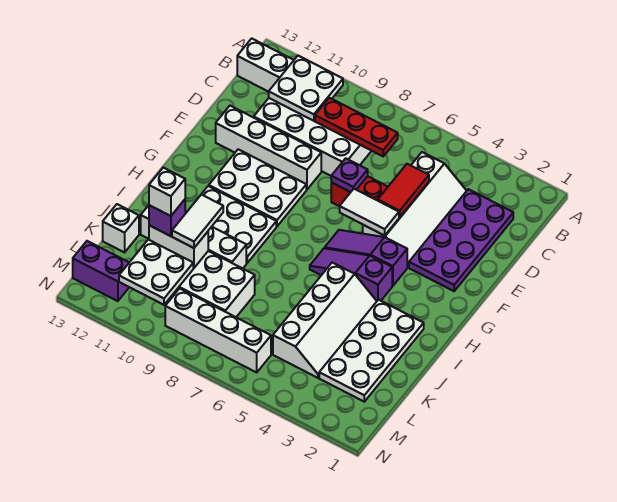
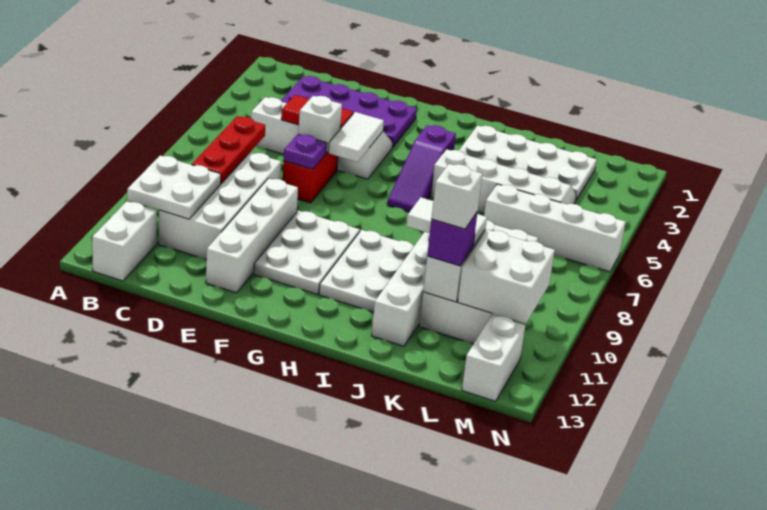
purple slope G4:G6 level 1 top 4 -> none
white brick K13 level 1 -> white brick E6 level 2
white plate L10:M11 level 2 -> white brick L10:M11 level 2
white brick M6:M9 level 1 -> white brick K6:N6 level 1
purple brick M12:M13 level 1 -> white brick M12:M13 level 1

